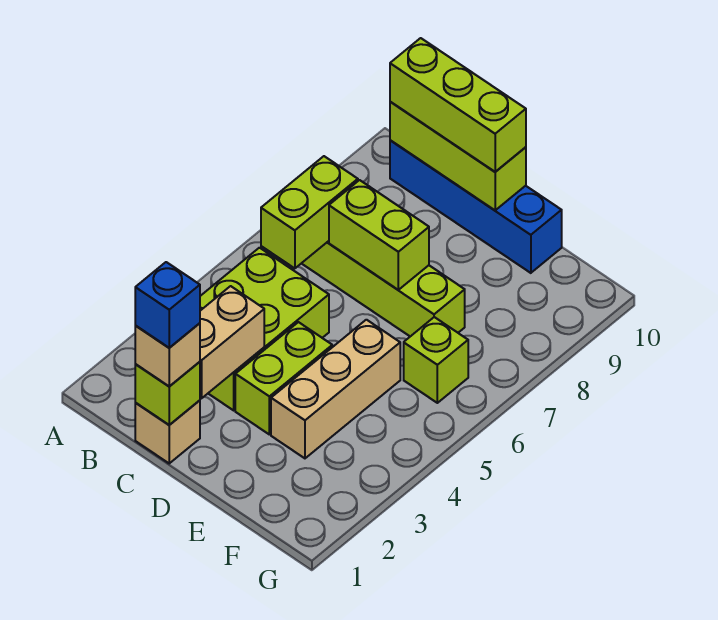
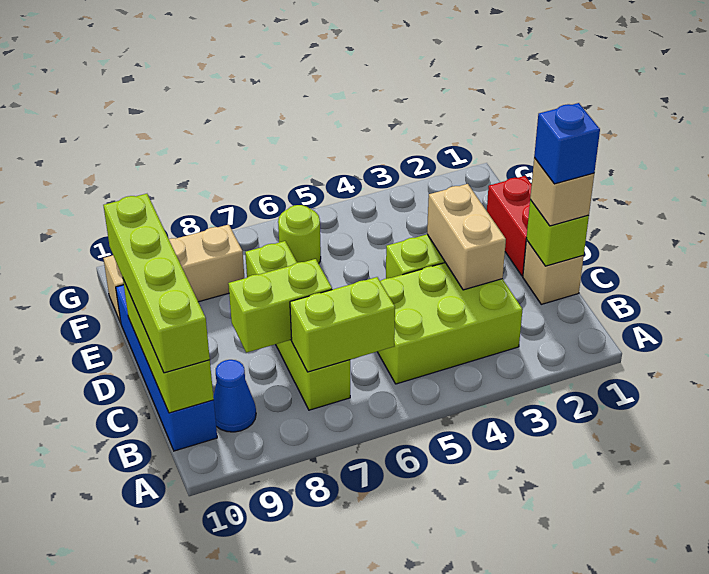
none -> blue cone B9 level 1
lime brick B10:D10 level 3 -> lime brick B10:E10 level 3
tan brick C2:C3 level 2 -> tan brick C3:D3 level 2
lime brick C7:D7 level 2 -> lime brick C7:C8 level 2
none -> red brick D1:E1 level 1
tan brick E3:E5 level 1 -> tan brick F8:F10 level 1
lime brick F6 level 1 -> lime round brick F6 level 1

